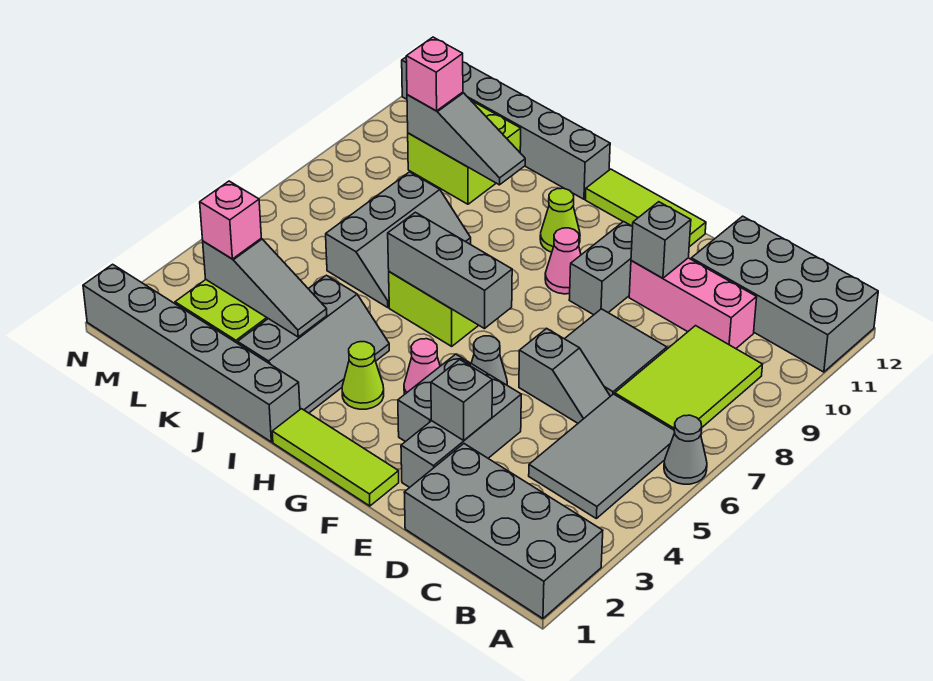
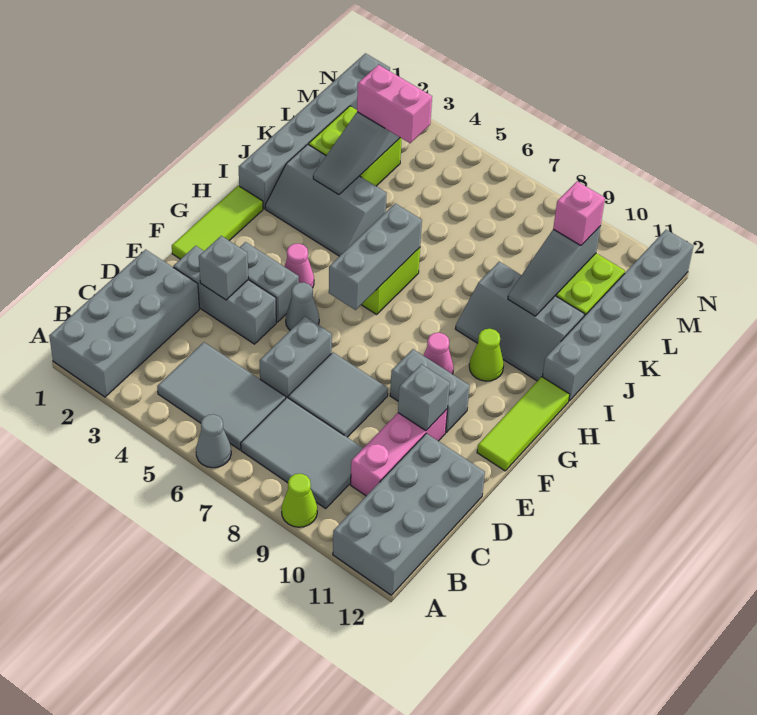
lime tile B7:C9 level 1 -> grey tile B7:C9 level 1
grey slope D6:E6 level 1 top E -> grey brick D6:E6 level 1
lime cone H3 level 1 -> lime cone A9 level 1
grey slope J6:K8 level 1 top K -> grey slope I9:J11 level 1 top J
pink brick L3 level 3 -> pink brick L3:L4 level 3

